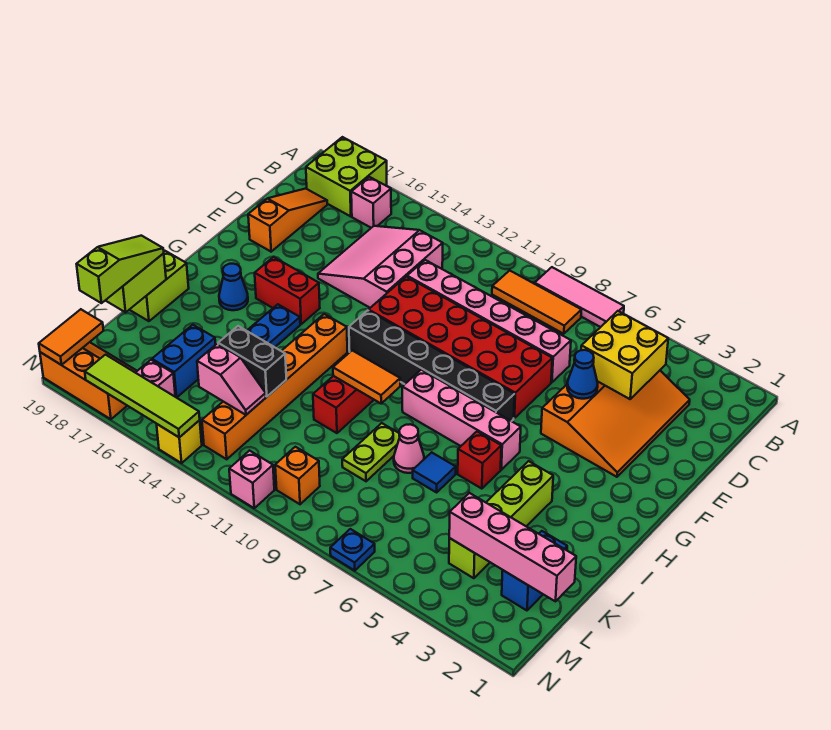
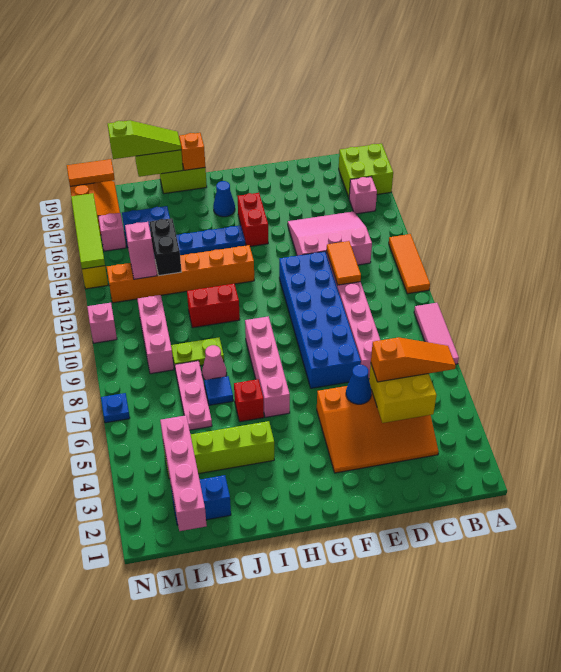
orange tile B8:B10 level 1 -> orange tile A11:A13 level 1
orange slope C18:E18 level 1 top E -> orange slope B5:D5 level 3 top D
red brick E7:F12 level 1 -> blue brick E7:F12 level 1
black brick G7:G12 level 1 -> none
orange tile I10:I11 level 2 -> orange tile D11:D12 level 2
none -> pink plate K6:K8 level 1
none -> pink brick L9:L11 level 1
orange brick M10 level 1 -> orange brick I19 level 2

